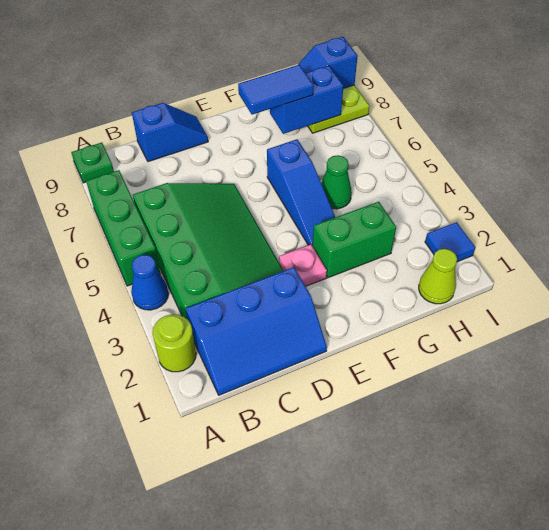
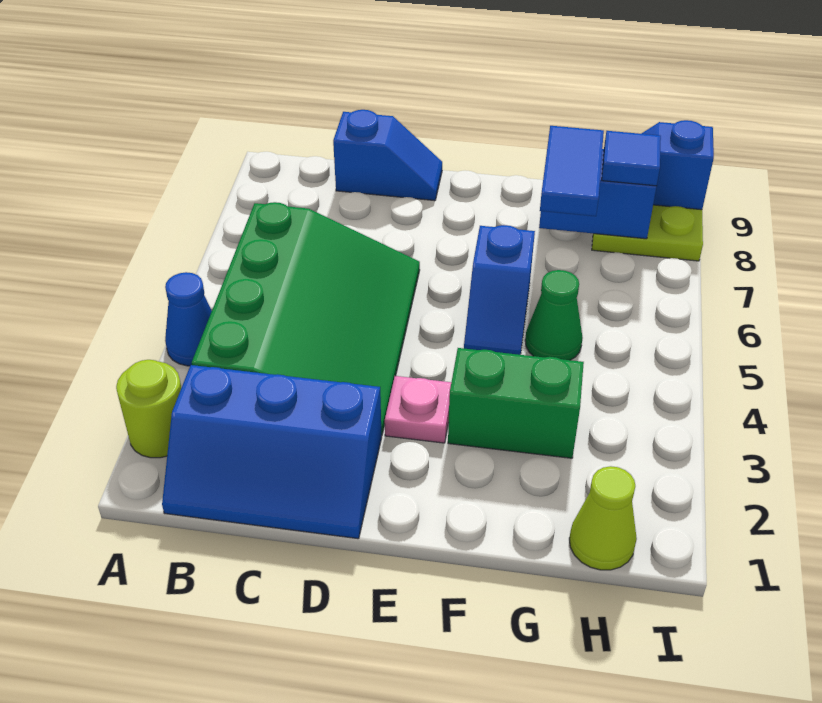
green brick A5:A7 level 1 -> none
green plate A9 level 1 -> none
blue slope F4:F6 level 1 top 6 -> blue slope F5:F6 level 1 top 6
blue tile F8:G8 level 3 -> blue tile G7:G8 level 3
blue tile I2 level 1 -> blue tile H8 level 3

